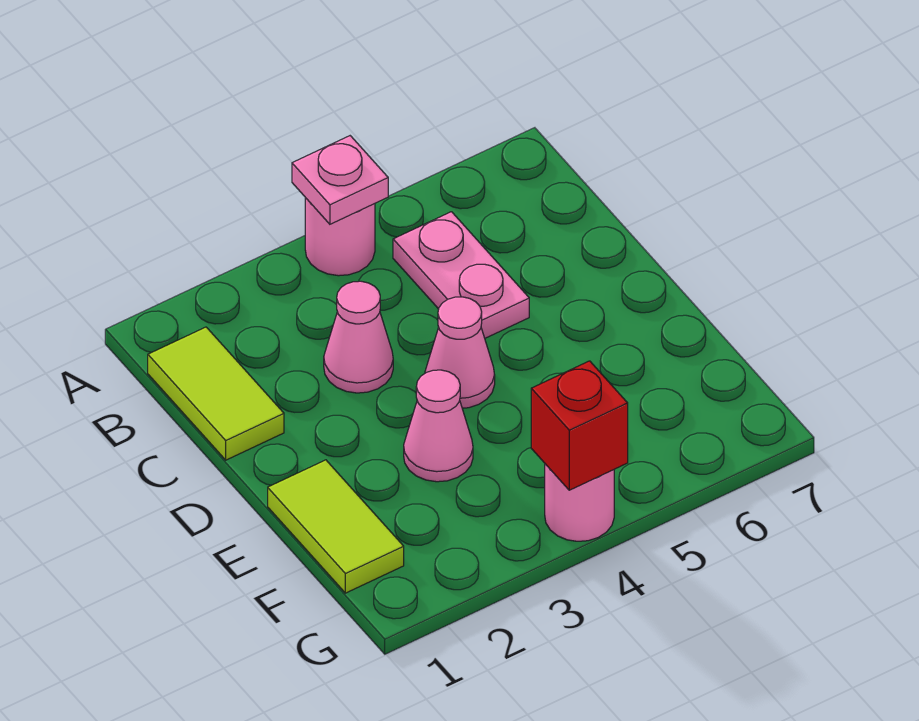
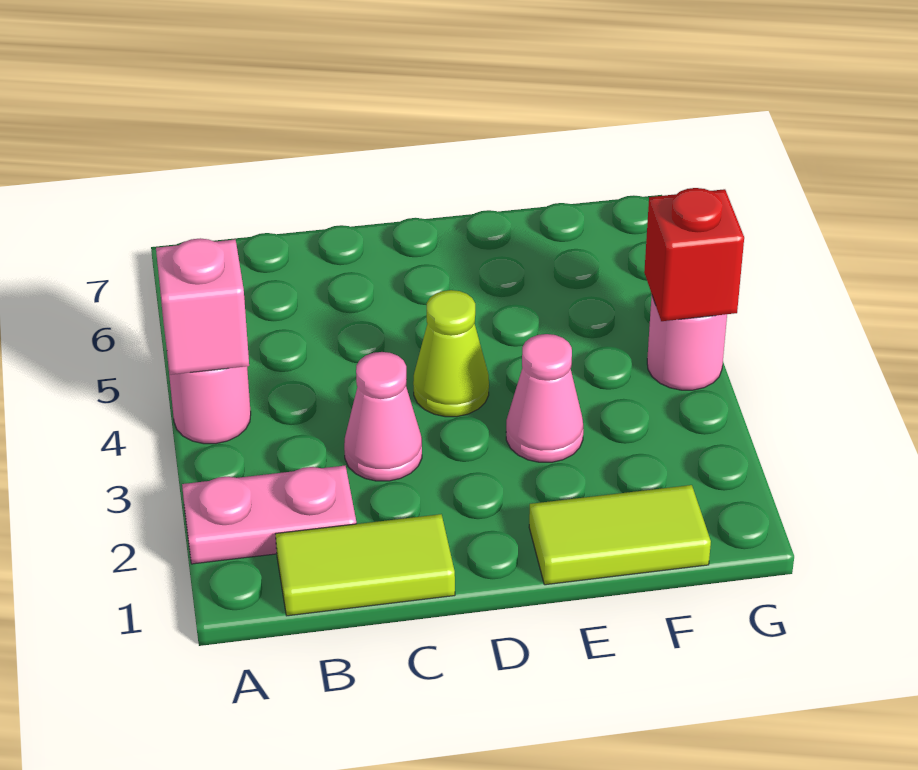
pink plate A4 level 2 -> pink brick A4 level 2
pink plate B5:C5 level 1 -> pink plate A2:B2 level 1
pink cone D4 level 1 -> lime cone D4 level 1

